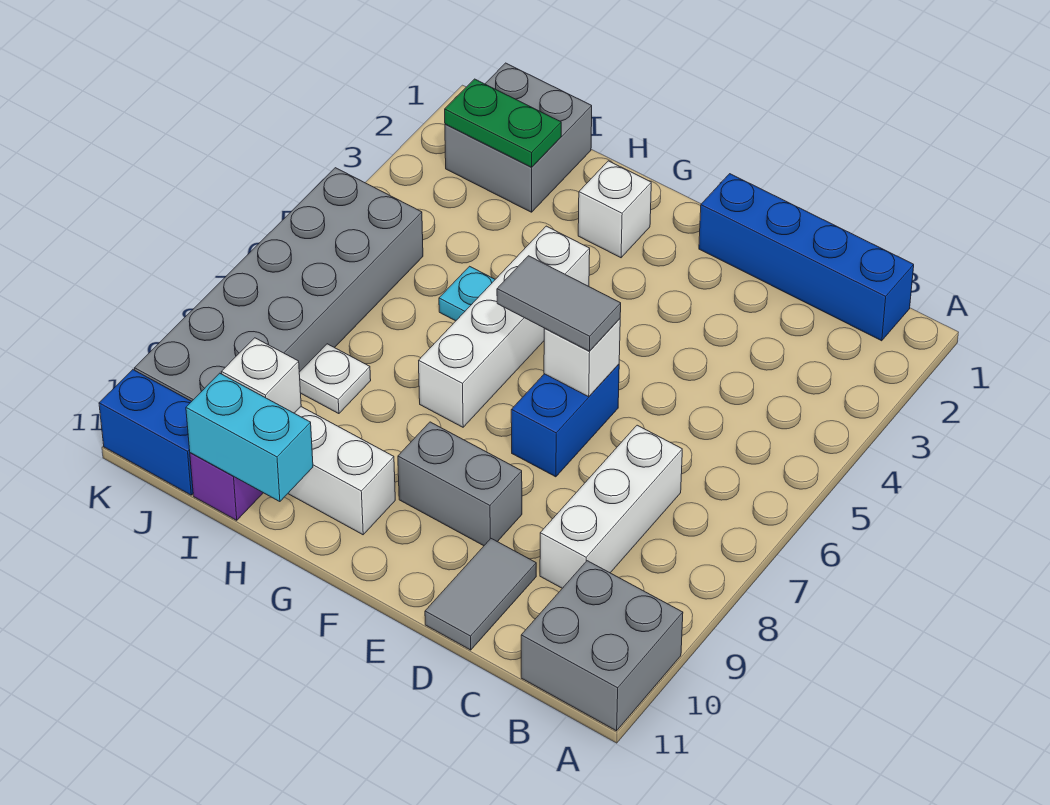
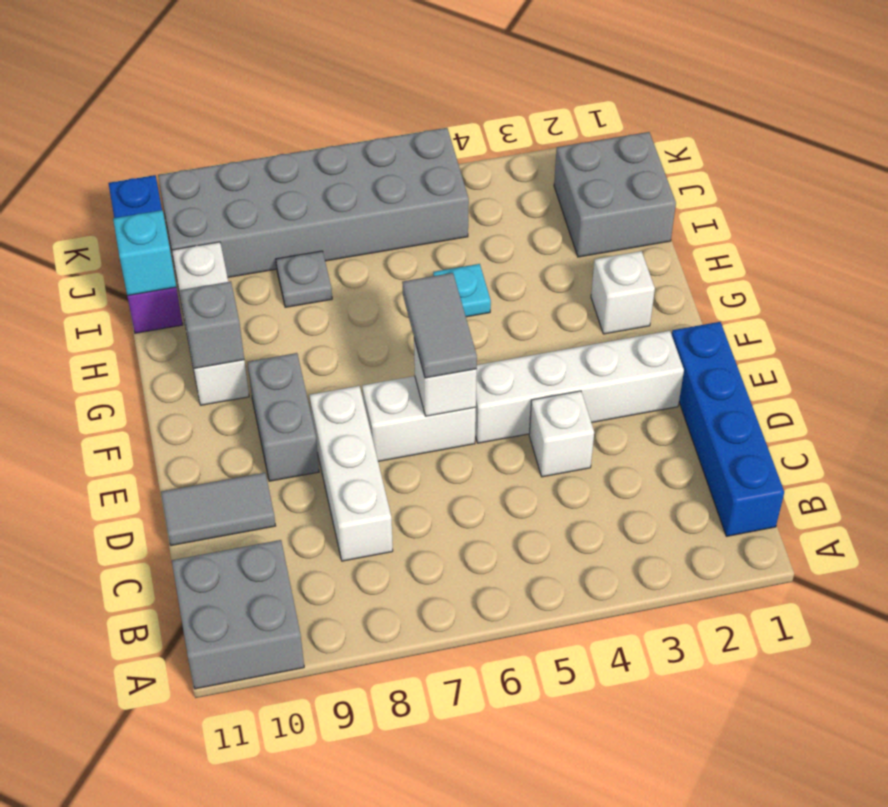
white brick C7:C9 level 1 -> white brick C8:E8 level 1
blue brick E6:E7 level 1 -> white brick E6:E7 level 1
white brick G4:G7 level 1 -> white brick E2:E5 level 1
none -> grey brick G10 level 2
cyan brick H11:I11 level 2 -> cyan brick I11 level 2
green plate I2:J2 level 2 -> none
white plate I8 level 1 -> grey plate I8 level 1
white brick I10 level 2 -> white brick D4 level 1

